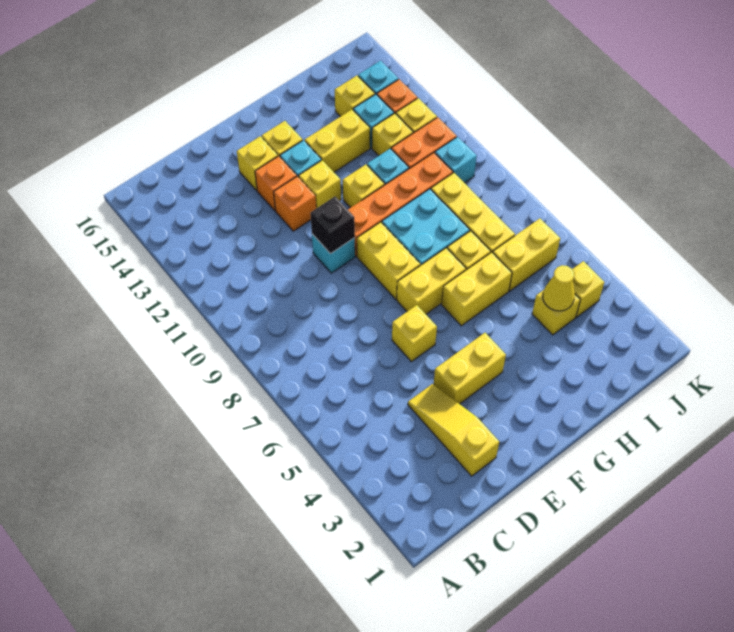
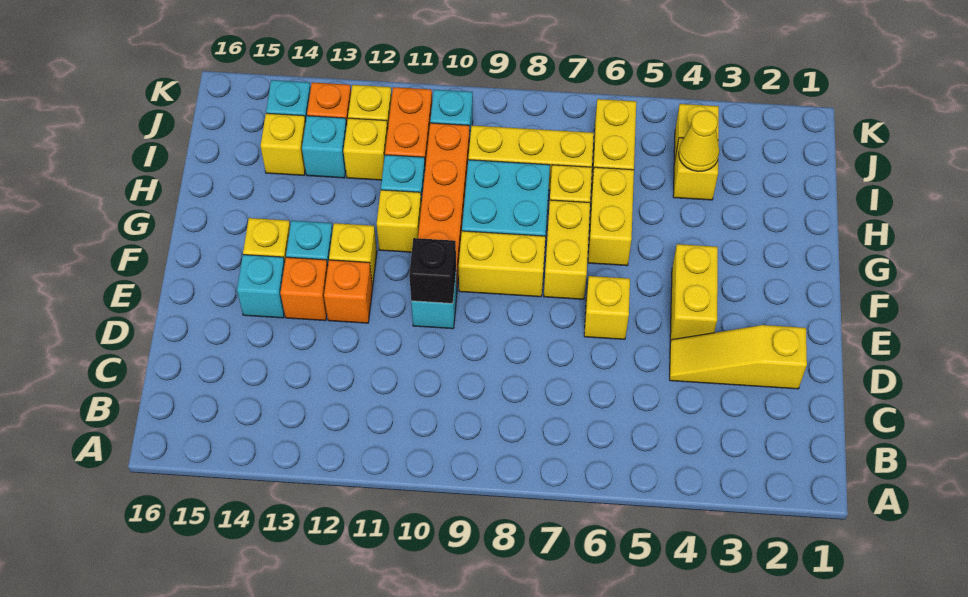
yellow brick E14 level 1 -> cyan brick E14 level 1
yellow brick G13:H13 level 1 -> none

